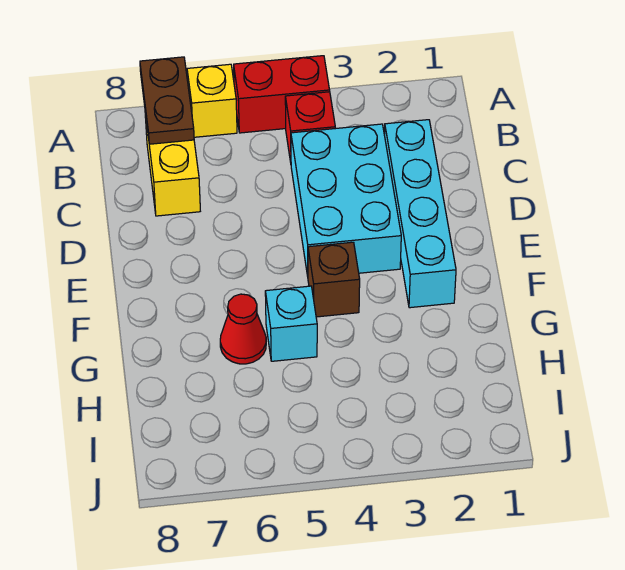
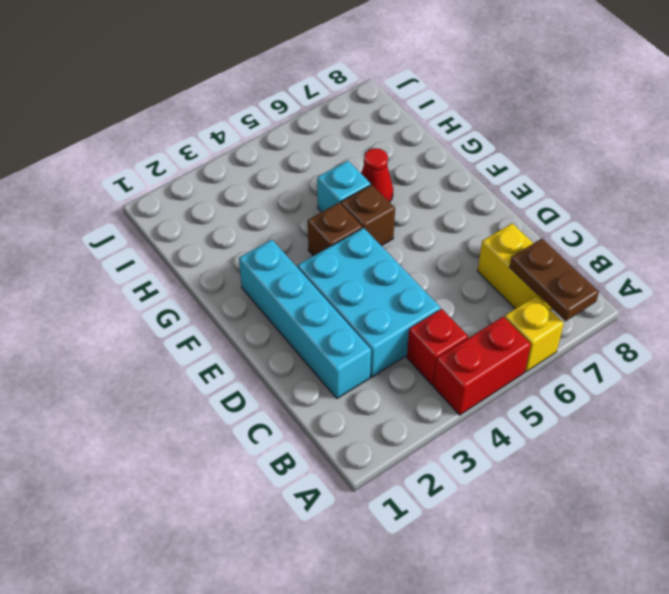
none -> brown brick F5 level 1

